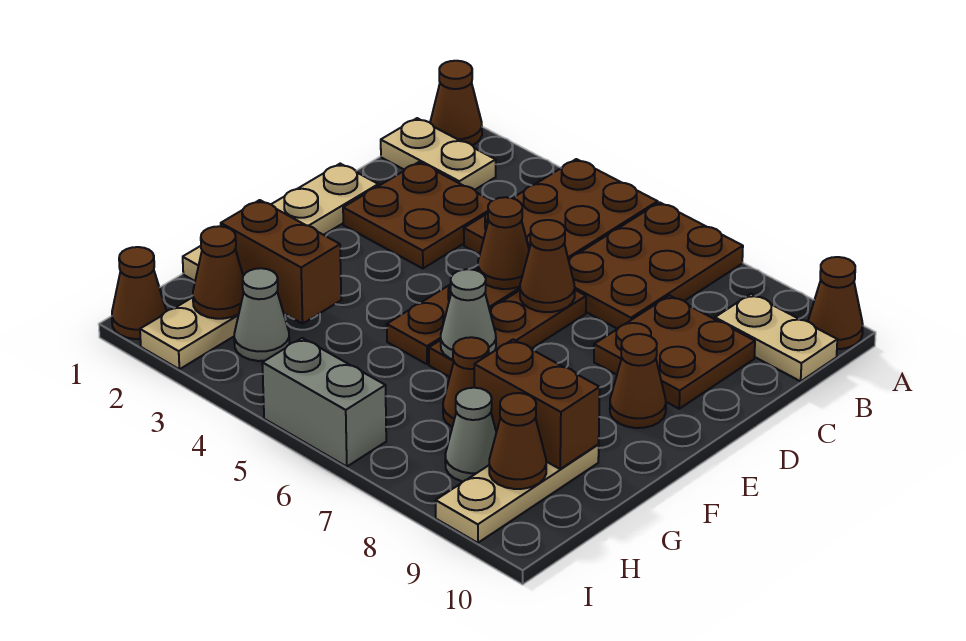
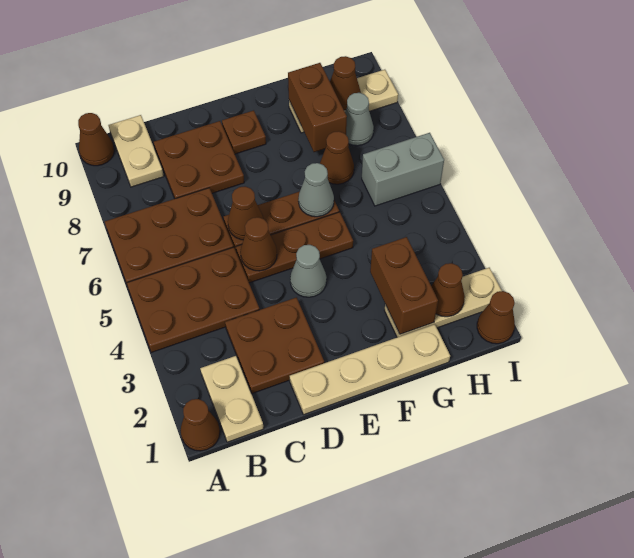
brown cone E9 level 1 -> brown plate E9 level 1
grey cone H3 level 1 -> grey cone E4 level 1
grey brick I5:I6 level 1 -> grey brick H6:I6 level 1

